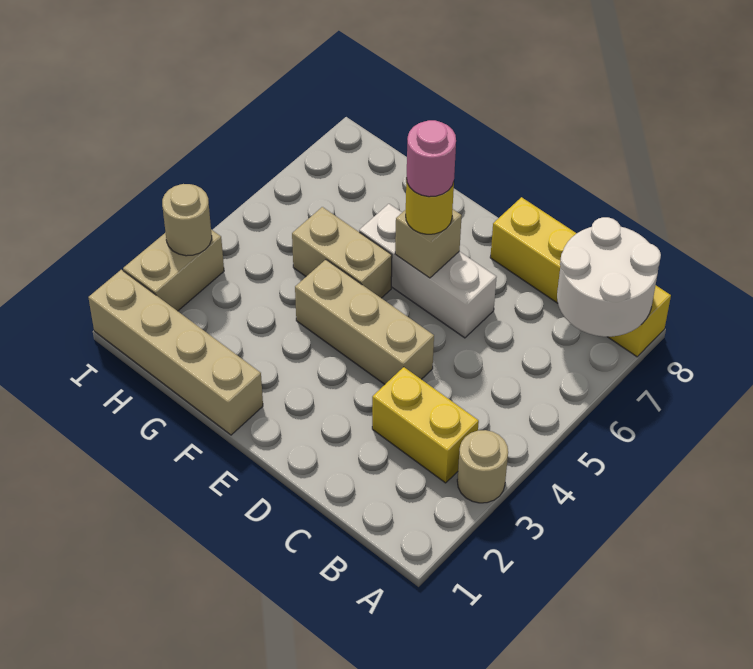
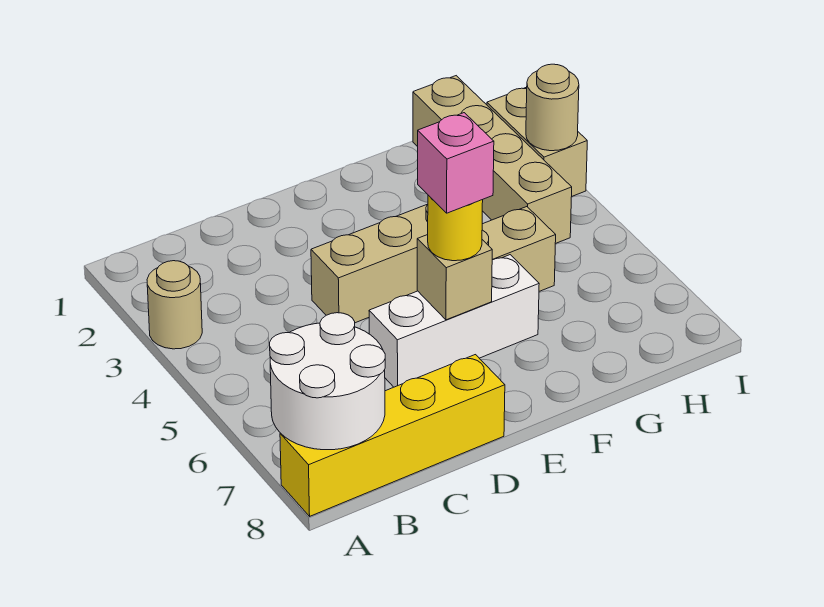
yellow brick B3:C3 level 1 -> none
pink round brick E6 level 4 -> pink brick E6 level 4
tan brick F1:I1 level 1 -> tan brick H1:H4 level 1

